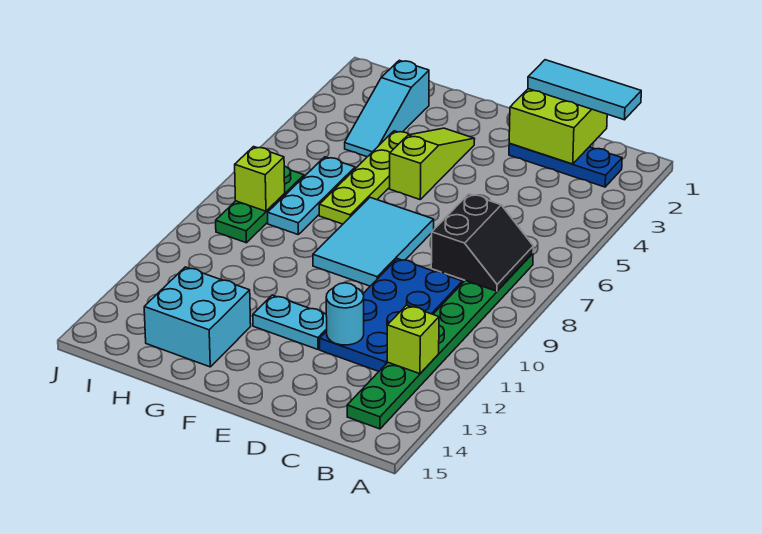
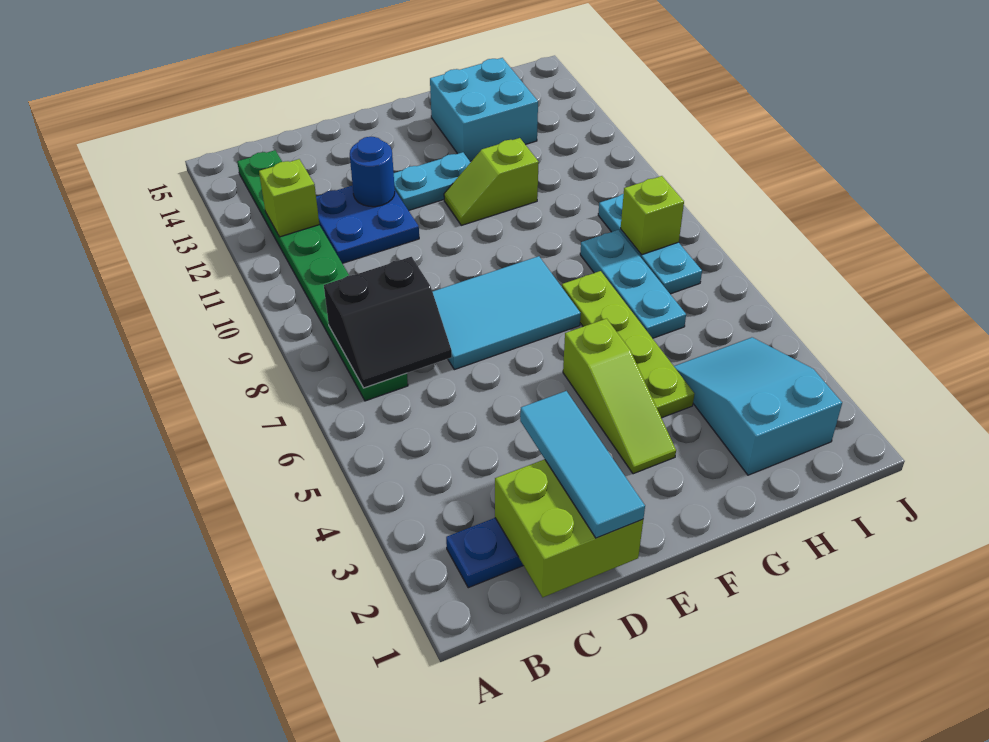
cyan tile B1:D1 level 3 -> cyan tile D1:D3 level 3
black slope B7:C8 level 2 top C -> black slope B7:C8 level 2 top 8
blue plate C9:D12 level 1 -> blue plate C11:D12 level 1
cyan round brick D12 level 2 -> blue round brick D12 level 2
cyan tile E7:F9 level 1 -> cyan tile D7:F8 level 1
none -> lime slope F11:G11 level 1 top G
cyan slope H2:H4 level 1 top 2 -> cyan slope H2:I4 level 1 top 2
green plate I7:I9 level 1 -> cyan plate I7:I9 level 1

